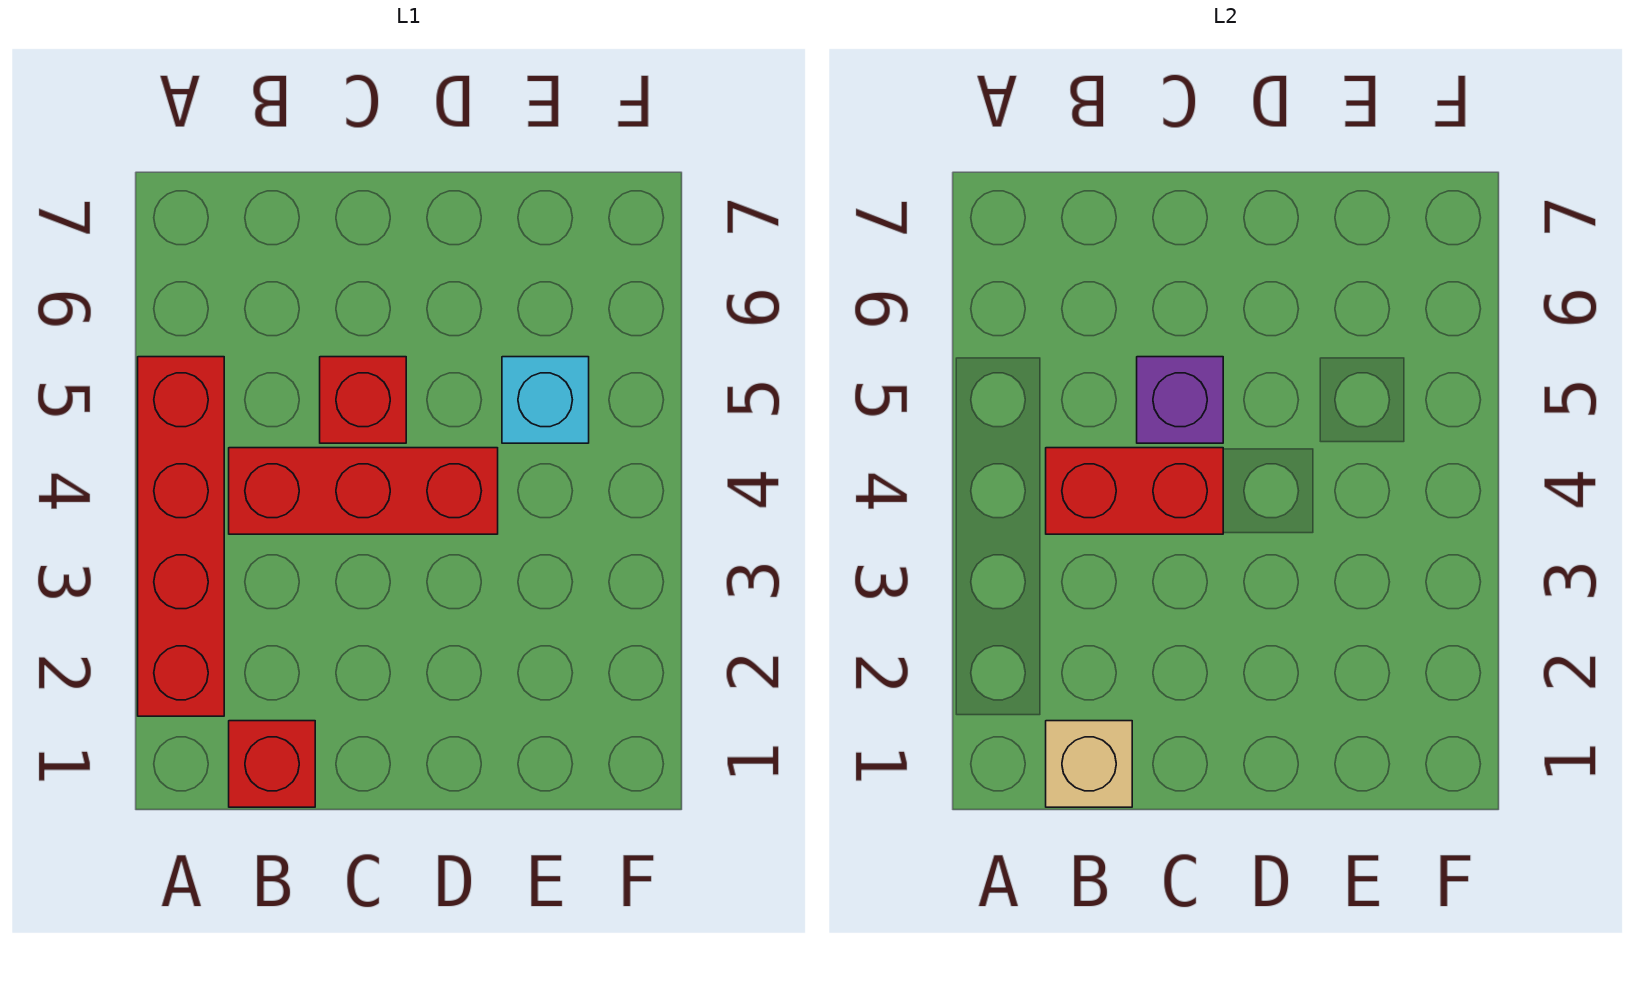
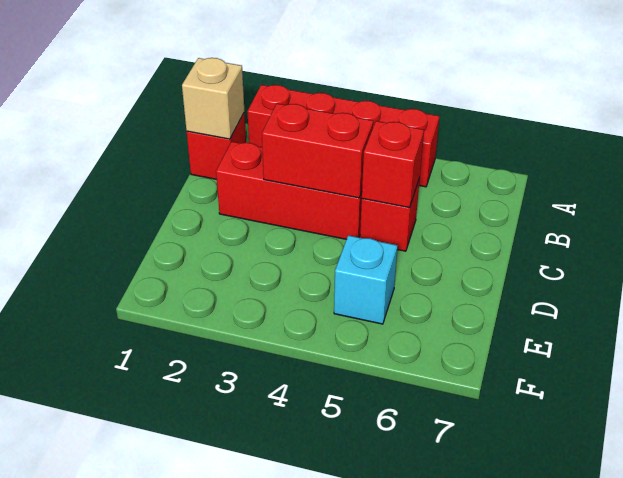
red brick B4:D4 level 1 -> red brick C2:C4 level 1
red brick B4:C4 level 2 -> red brick C3:C4 level 2
purple brick C5 level 2 -> red brick C5 level 2

